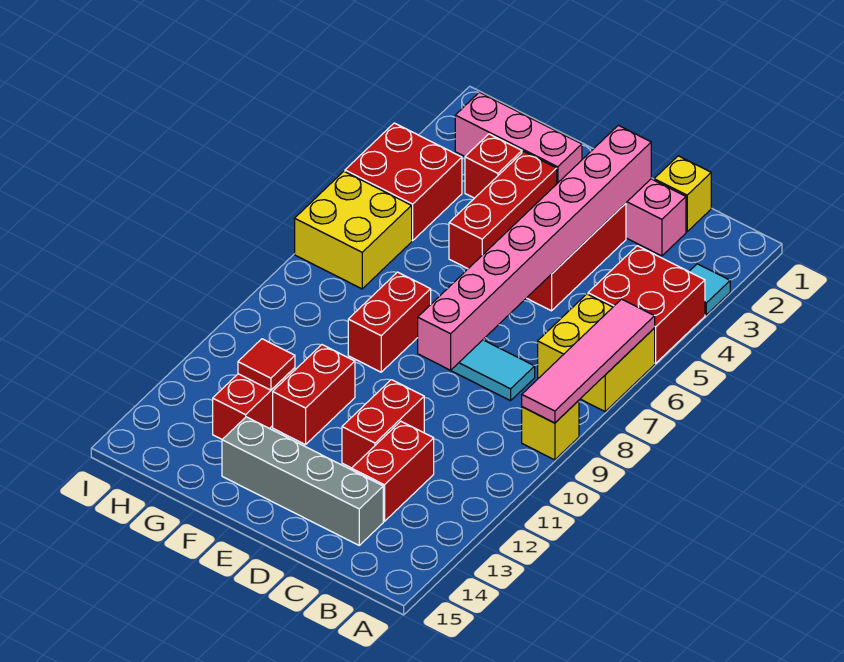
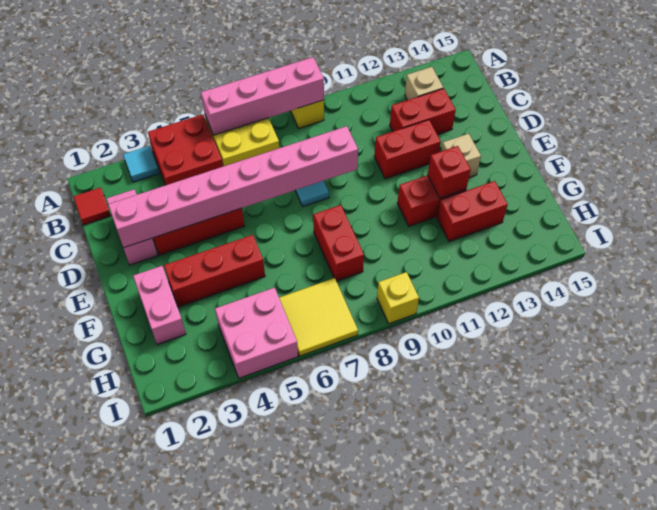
pink tile A6:A9 level 2 -> pink brick A6:A9 level 2
none -> tan brick B13 level 1
yellow brick C1 level 1 -> yellow brick I9 level 1
grey brick C14:F14 level 1 -> none
none -> tan brick E13 level 1
pink brick F2:H2 level 1 -> pink brick F2:G2 level 1
red brick F8:F9 level 1 -> red brick F8:G8 level 1
red brick G3 level 1 -> red brick F12 level 2
red tile G12 level 2 -> red tile B1 level 1
red brick H4:I5 level 1 -> pink brick H4:I5 level 1
yellow brick H6:I7 level 1 -> yellow tile H6:I7 level 1

